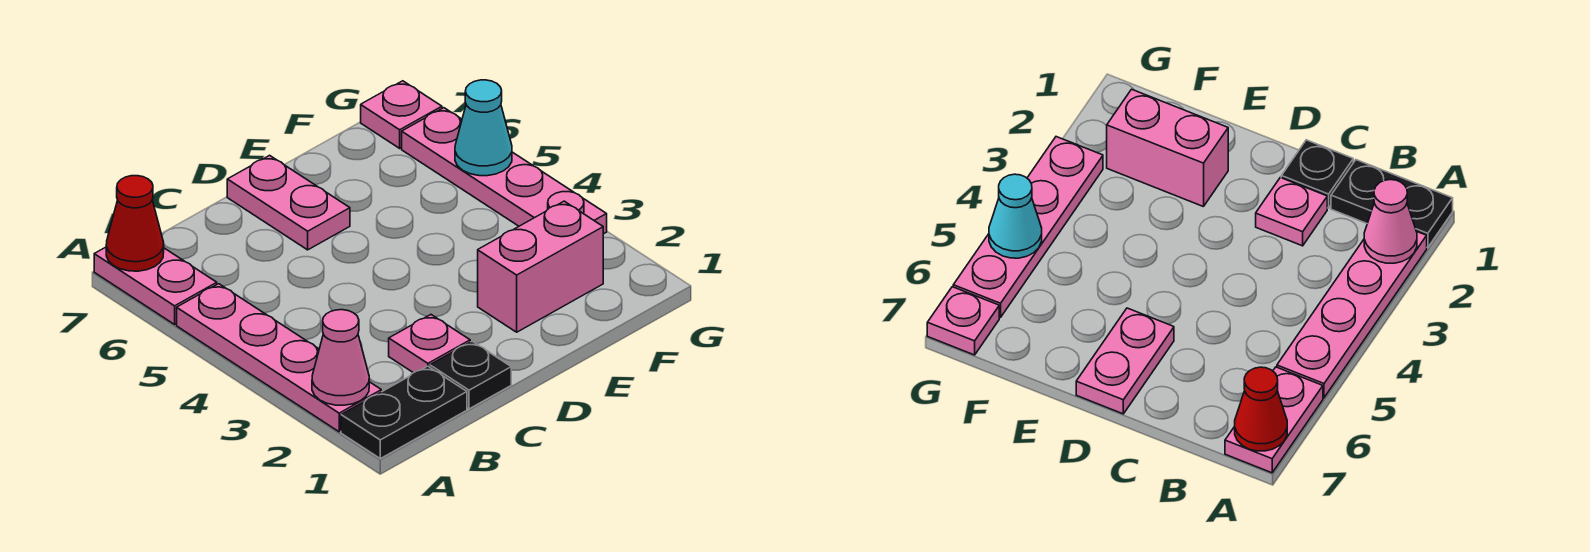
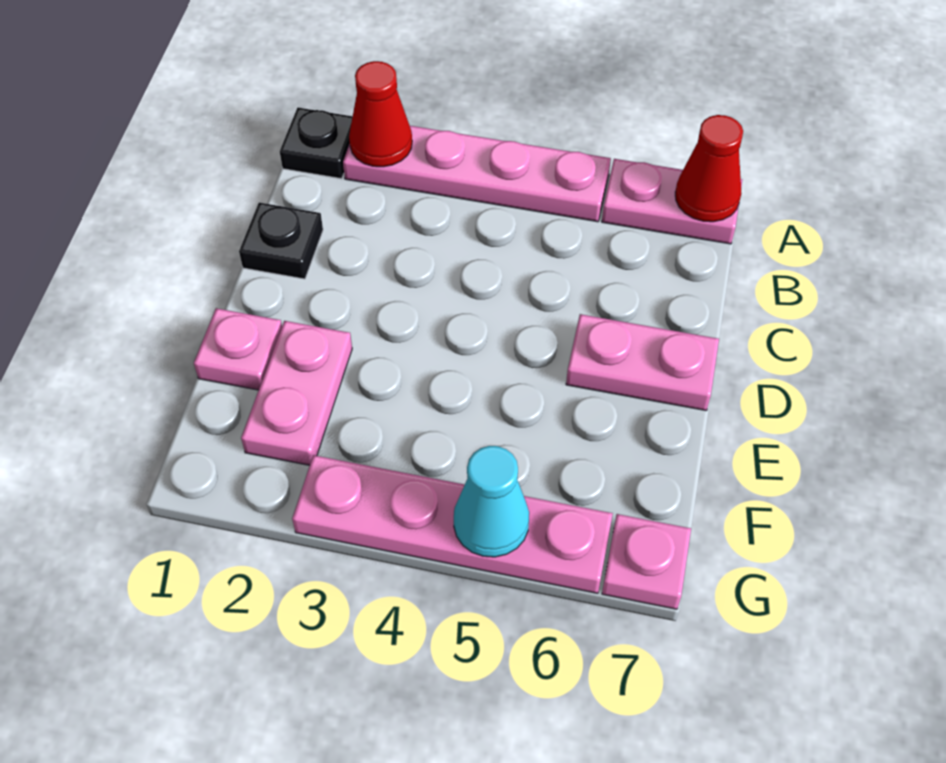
black plate A1:B1 level 1 -> black plate A1 level 1
pink cone A2 level 2 -> red cone A2 level 2
pink plate C2 level 1 -> pink plate E1 level 1
pink brick E2:F2 level 1 -> pink plate E2:F2 level 1

